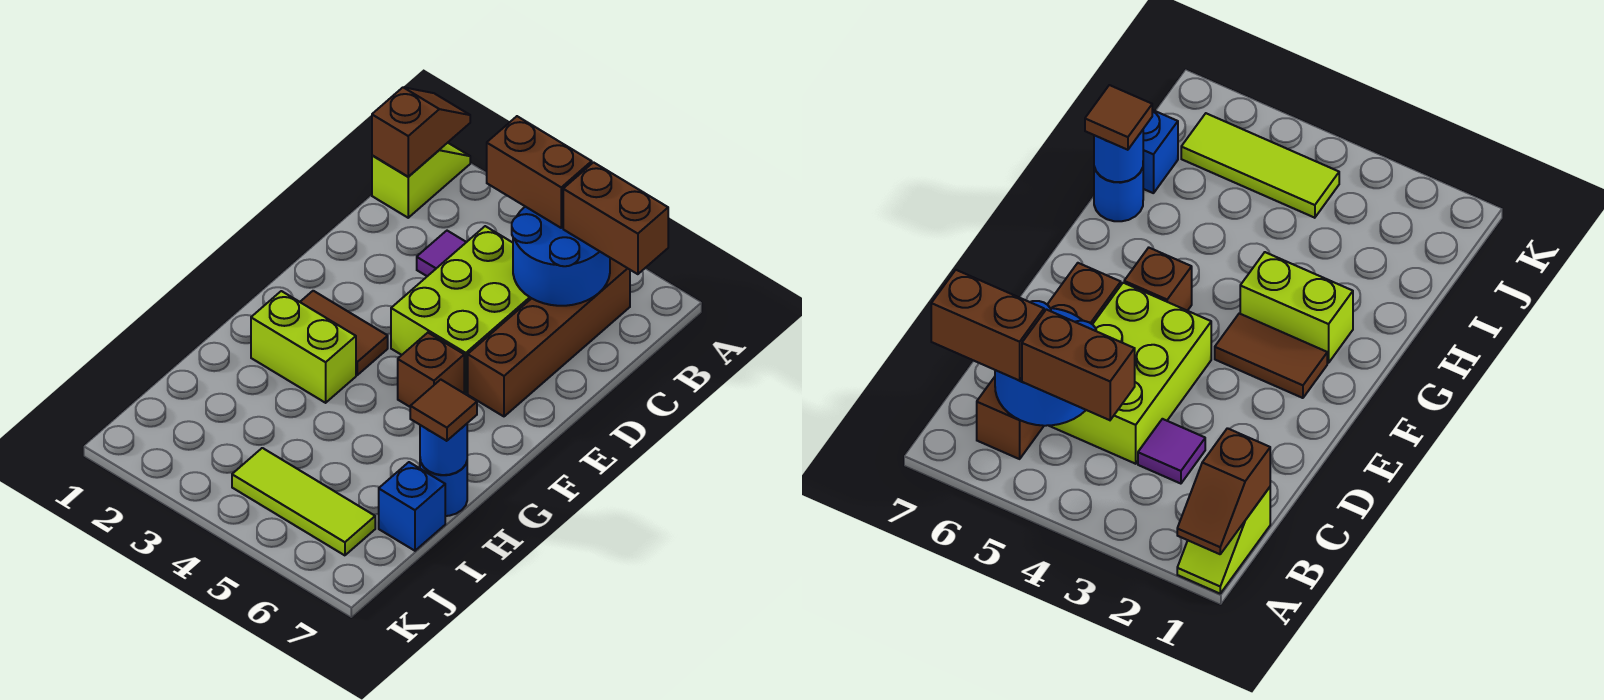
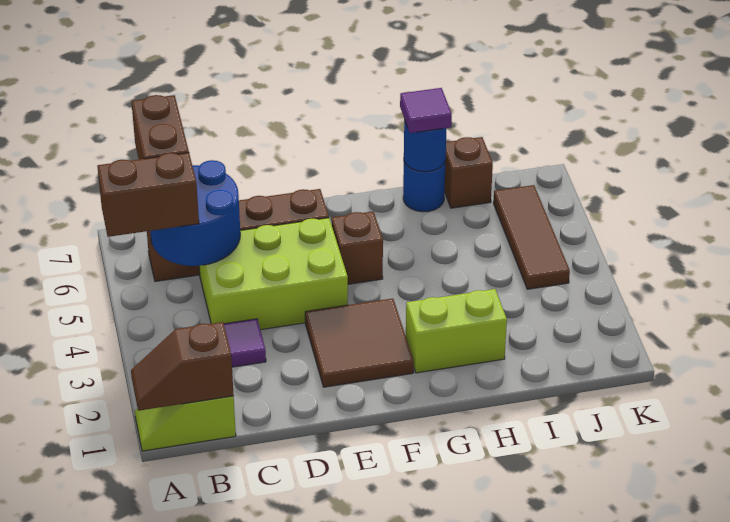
brown brick B4:B5 level 3 -> brown brick A5:B5 level 3
brown tile F2:F3 level 1 -> brown tile E2:F3 level 1
lime brick G2:G3 level 1 -> lime brick G2:H2 level 1
brown tile H7 level 3 -> purple tile H7 level 3
blue brick I7 level 1 -> brown brick I7 level 1
lime tile J4:J6 level 1 -> brown tile J4:J6 level 1

